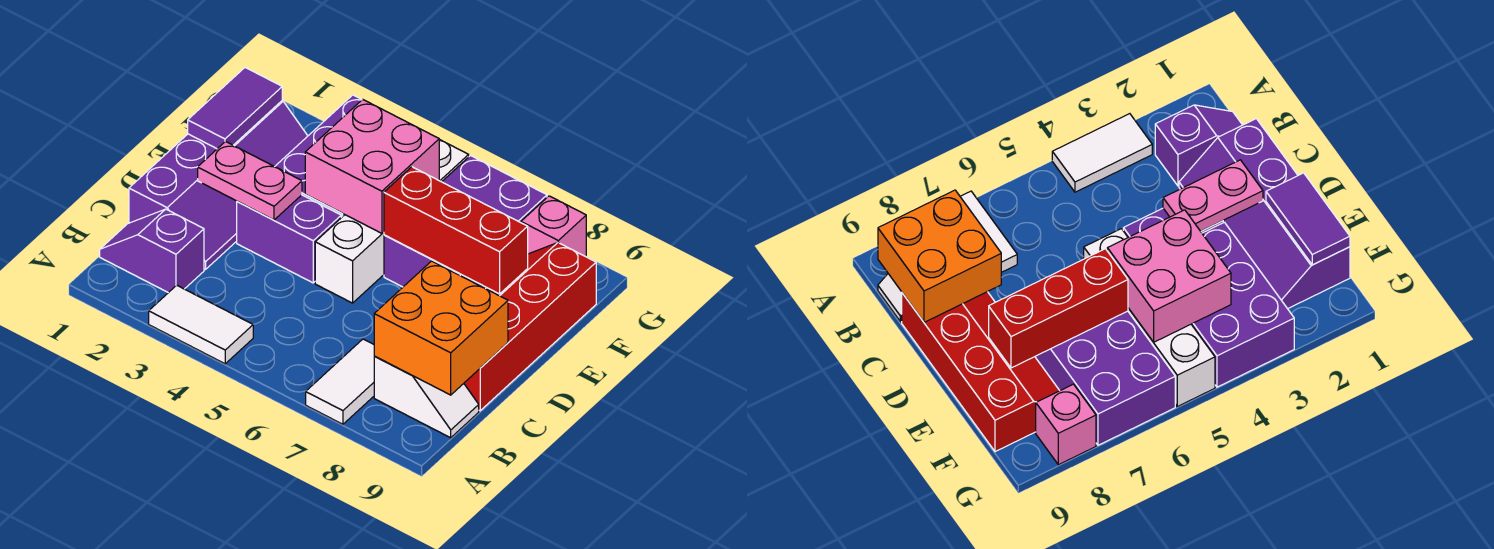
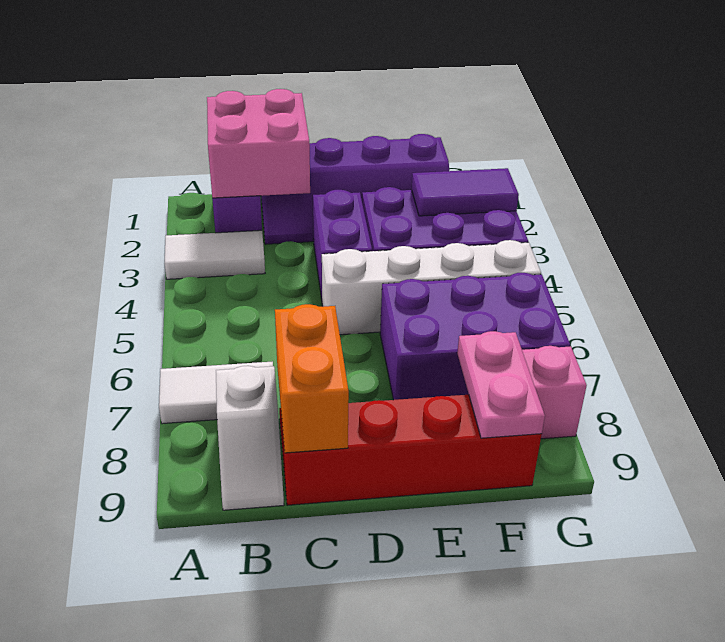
white tile A3:A4 level 1 -> white tile A3:B3 level 1
orange brick B8:C9 level 2 -> orange brick C8:C9 level 2
pink plate D2:D3 level 2 -> pink plate F8:F9 level 2
purple tile E1:F1 level 2 -> purple tile F3:G3 level 2
pink brick E4:F5 level 2 -> pink brick B1:C2 level 2
red brick E6:E8 level 2 -> none

